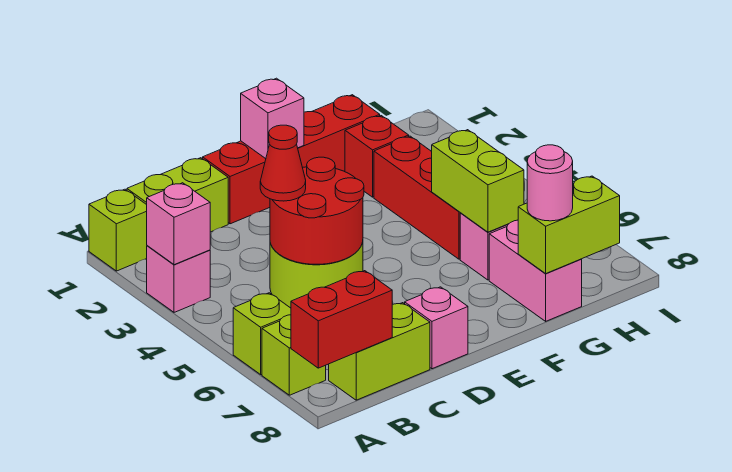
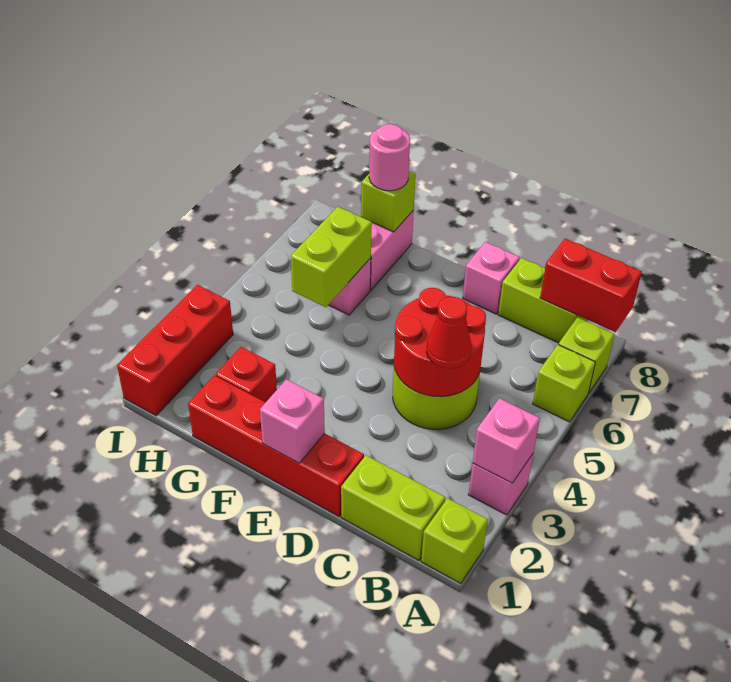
red brick G3:G5 level 1 -> red brick I1:I3 level 1
lime brick G8:H8 level 2 -> lime brick G8 level 2

